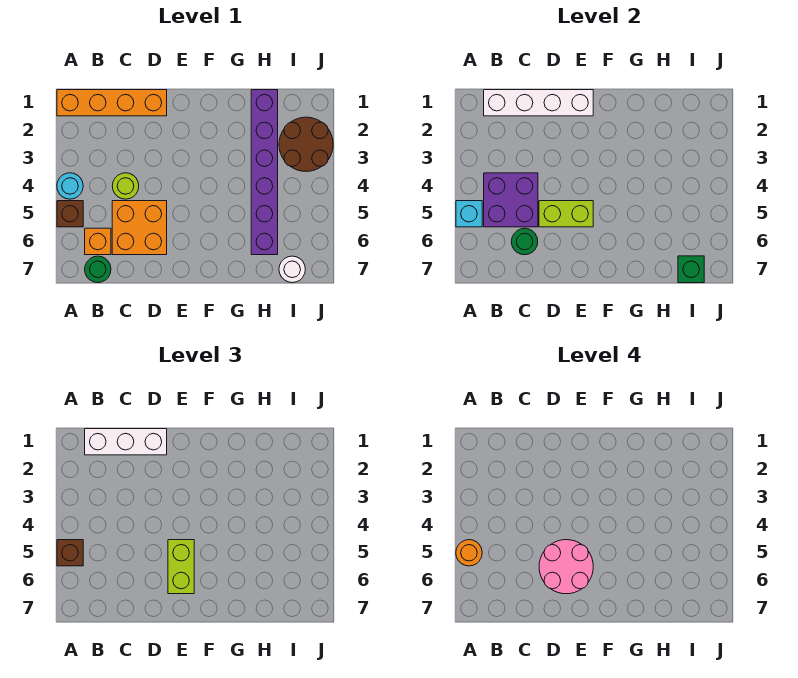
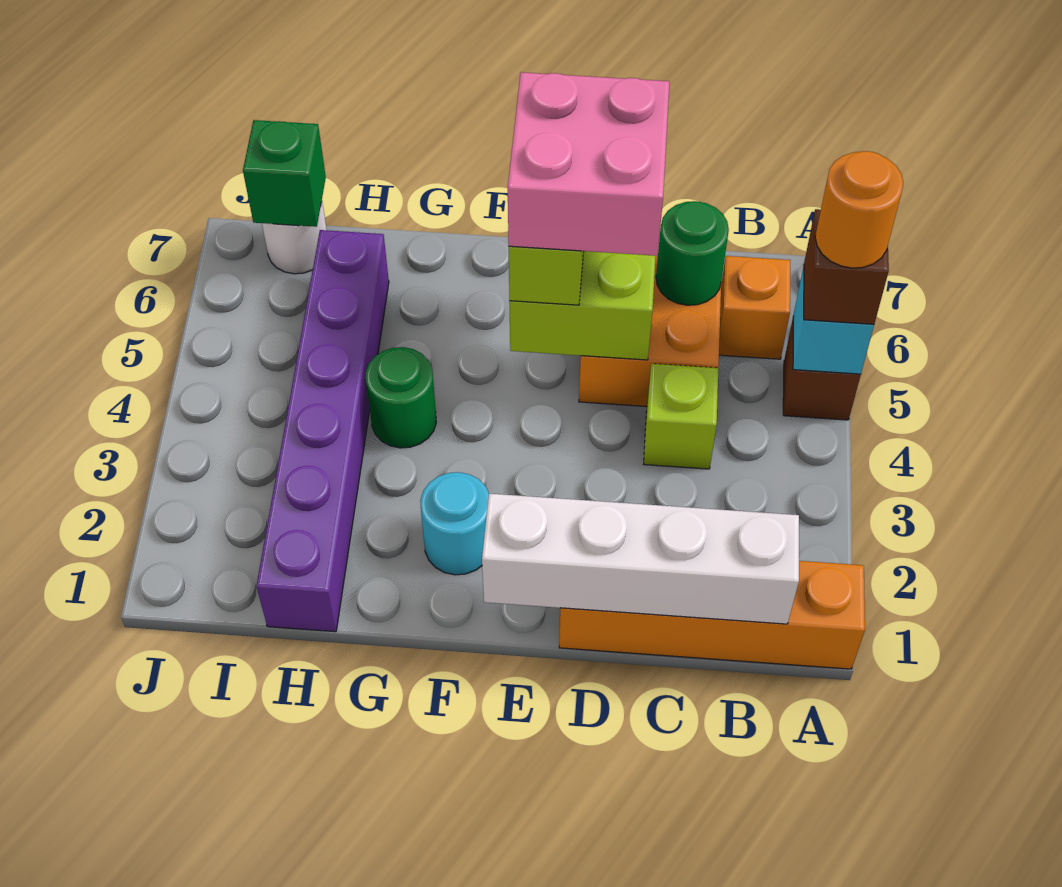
cyan round brick A4 level 1 -> cyan round brick F2 level 1
white brick B1:D1 level 3 -> none
purple brick B4:C5 level 2 -> none
green round brick B7 level 1 -> green round brick G4 level 1
lime round brick C4 level 1 -> lime brick C4 level 1
pink round brick D5:E6 level 4 -> pink brick D5:E6 level 4
brown round brick I2:J3 level 1 -> none

